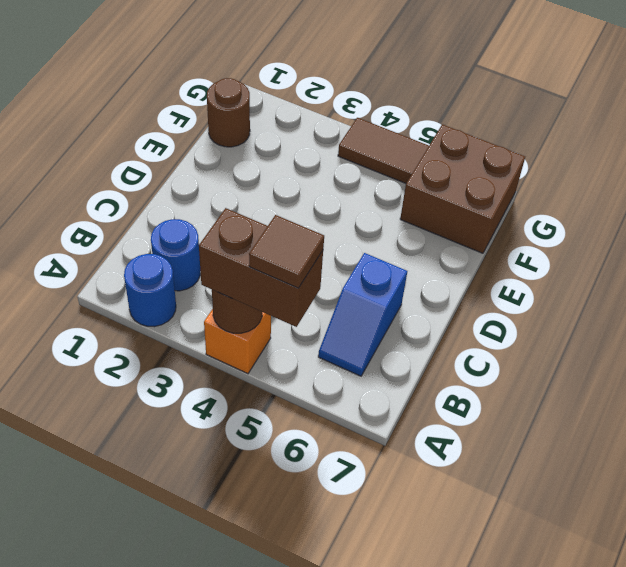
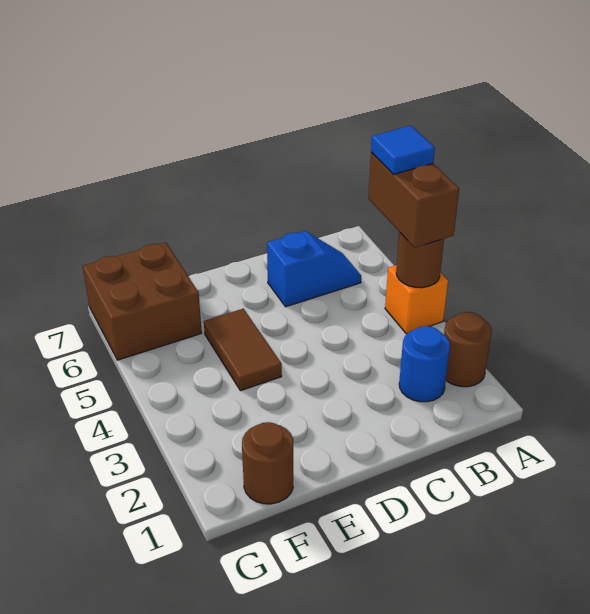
blue round brick A2 level 1 -> brown round brick A2 level 1
brown tile A5 level 4 -> blue tile A5 level 4
brown tile G4:G5 level 1 -> brown tile E4:E5 level 1

